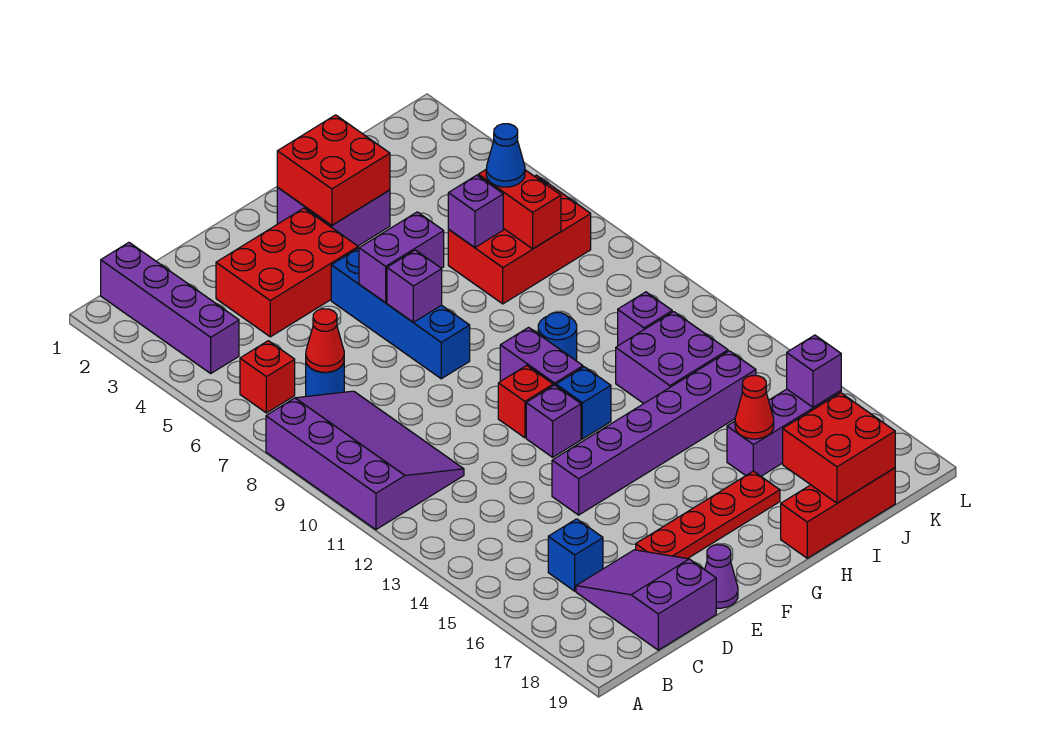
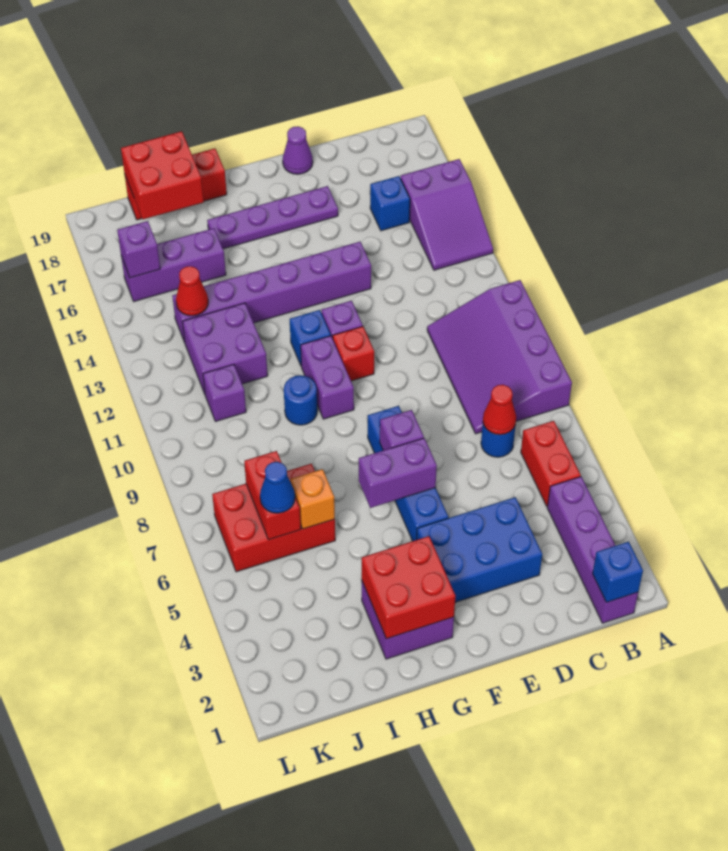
none -> blue brick B1 level 2
red brick B6 level 1 -> red brick B5:B6 level 1
purple slope C17:D19 level 1 top 19 -> purple slope A14:B16 level 1 top 16
red brick D3:F4 level 1 -> blue brick D3:F4 level 1
red plate E17:H17 level 1 -> purple plate E17:H17 level 1
purple brick I6 level 2 -> orange brick I6 level 2
red cone I16 level 2 -> red cone J14 level 2

